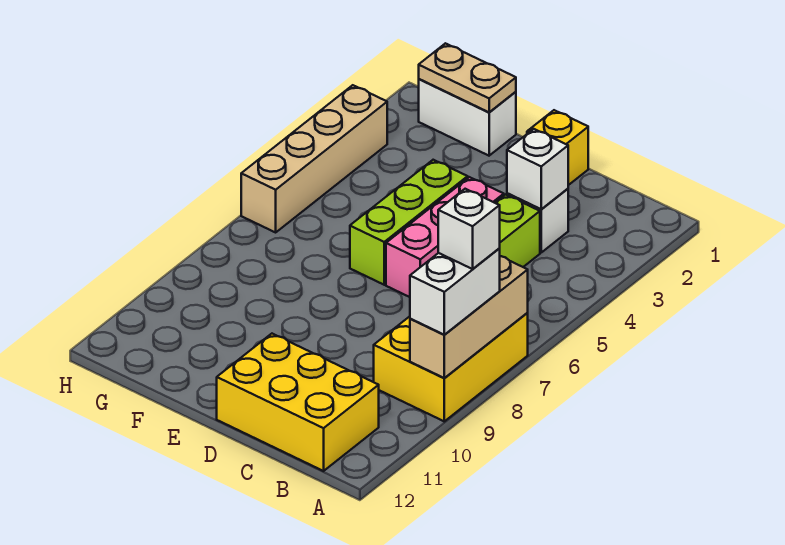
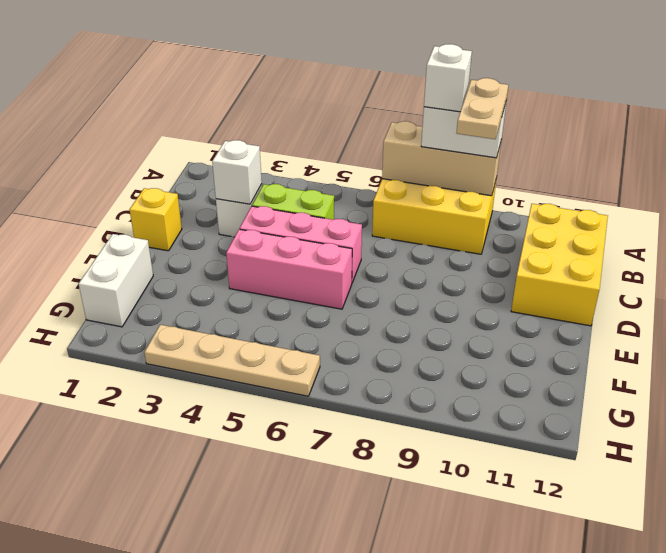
lime brick E4:E6 level 1 -> pink brick E4:E6 level 1
tan plate F1:G1 level 2 -> tan plate A9:B9 level 4
tan brick H3:H6 level 1 -> tan plate H3:H6 level 1

